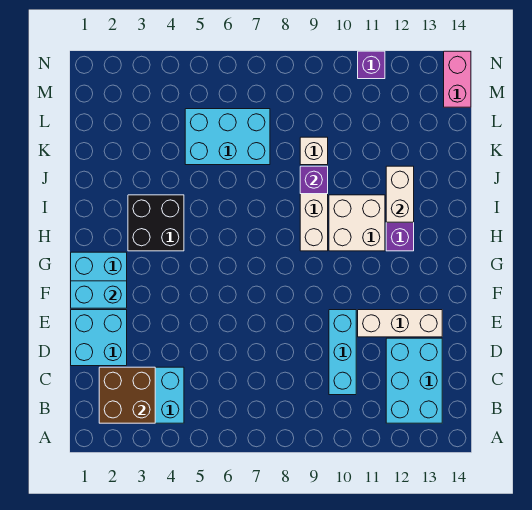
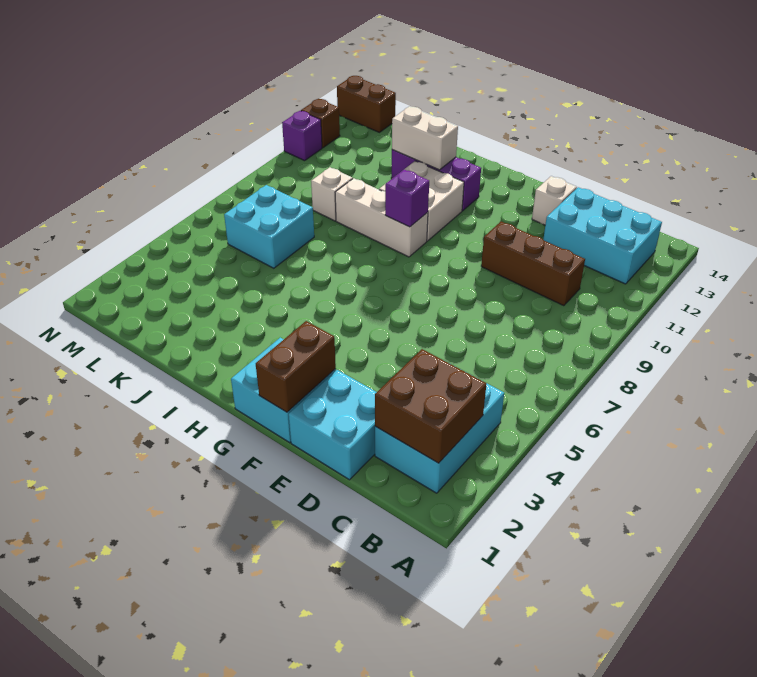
cyan brick C10:E10 level 1 -> brown brick C10:E10 level 1
white brick E11:E13 level 1 -> white brick E13 level 1
cyan brick F1:F2 level 2 -> brown brick F1:F2 level 2
black brick H3:I4 level 1 -> none
purple brick J9 level 2 -> purple brick H9 level 2
cyan brick K5:L7 level 1 -> cyan brick K6:L7 level 1
pink brick M14:N14 level 1 -> brown brick M14:N14 level 1
none -> brown brick N12 level 1

